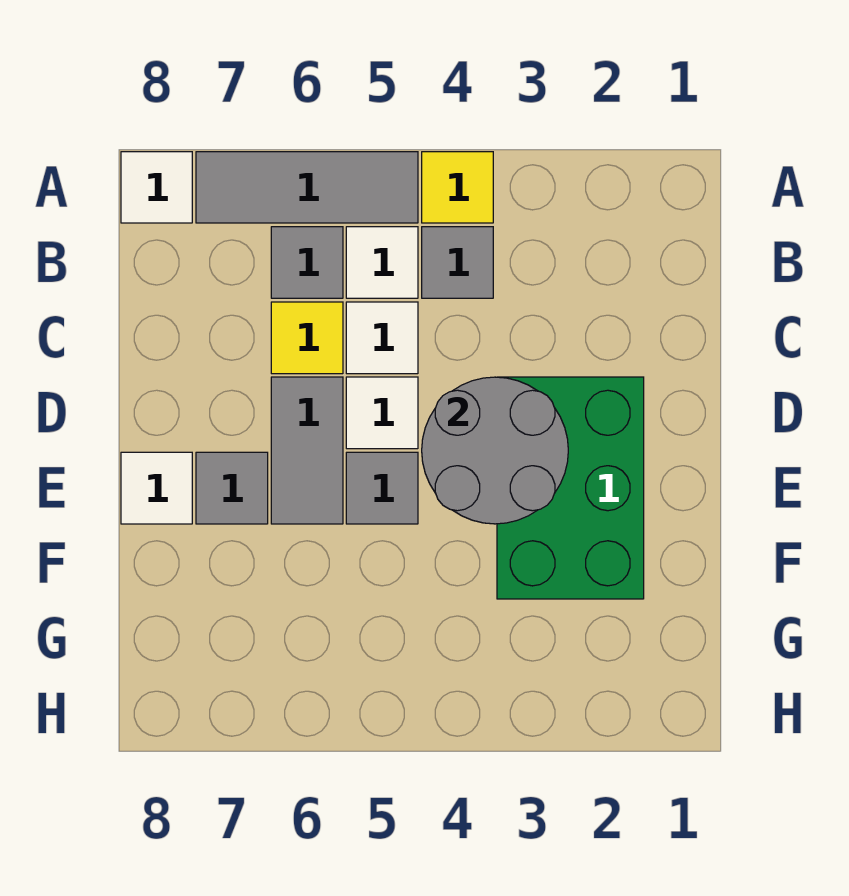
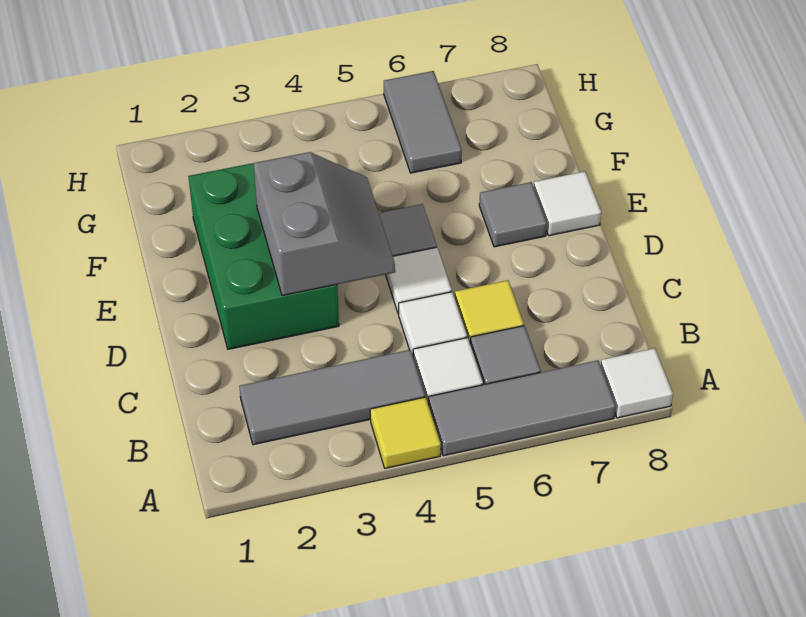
grey tile B4 level 1 -> grey tile B2:B4 level 1
grey round brick D3:E4 level 2 -> grey slope D3:E4 level 2 top 3
grey tile D6:E6 level 1 -> grey tile G6:H6 level 1

